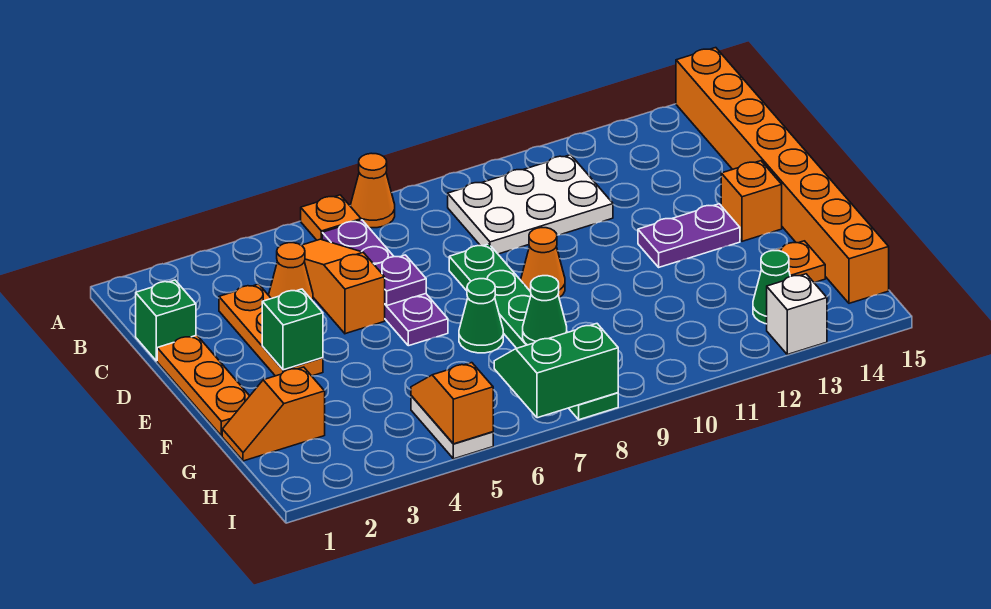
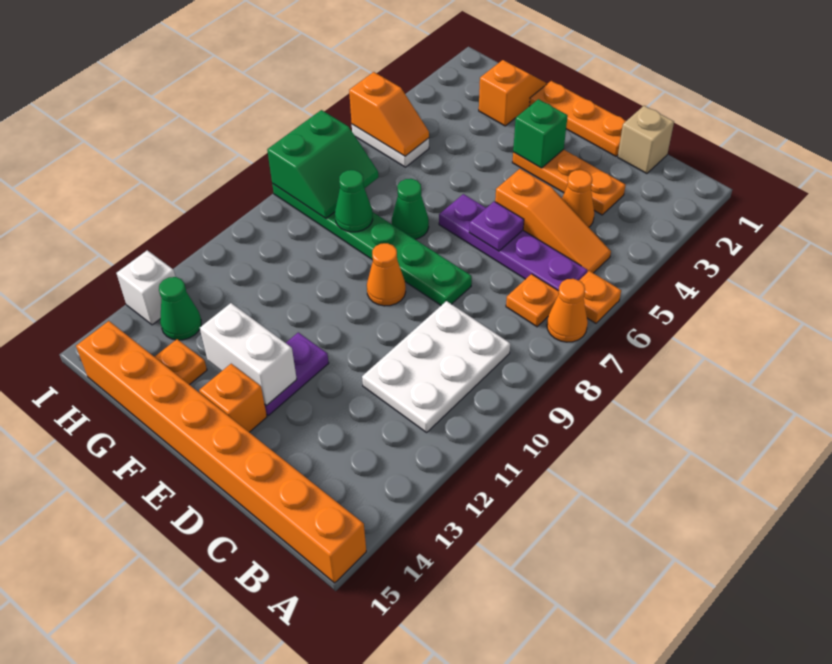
none -> orange plate B7 level 1
green brick C1 level 1 -> tan brick C1 level 1
none -> white brick E13:F13 level 2

